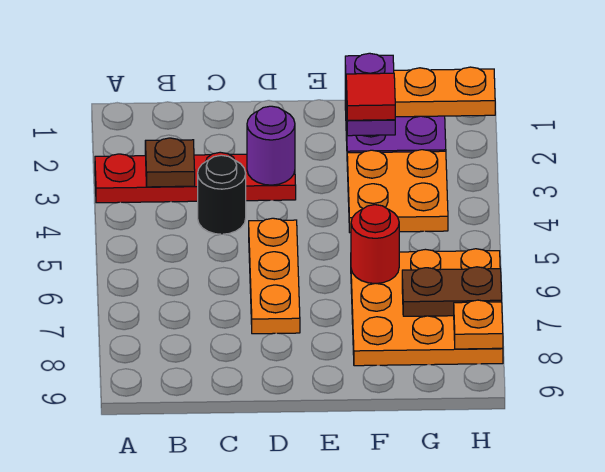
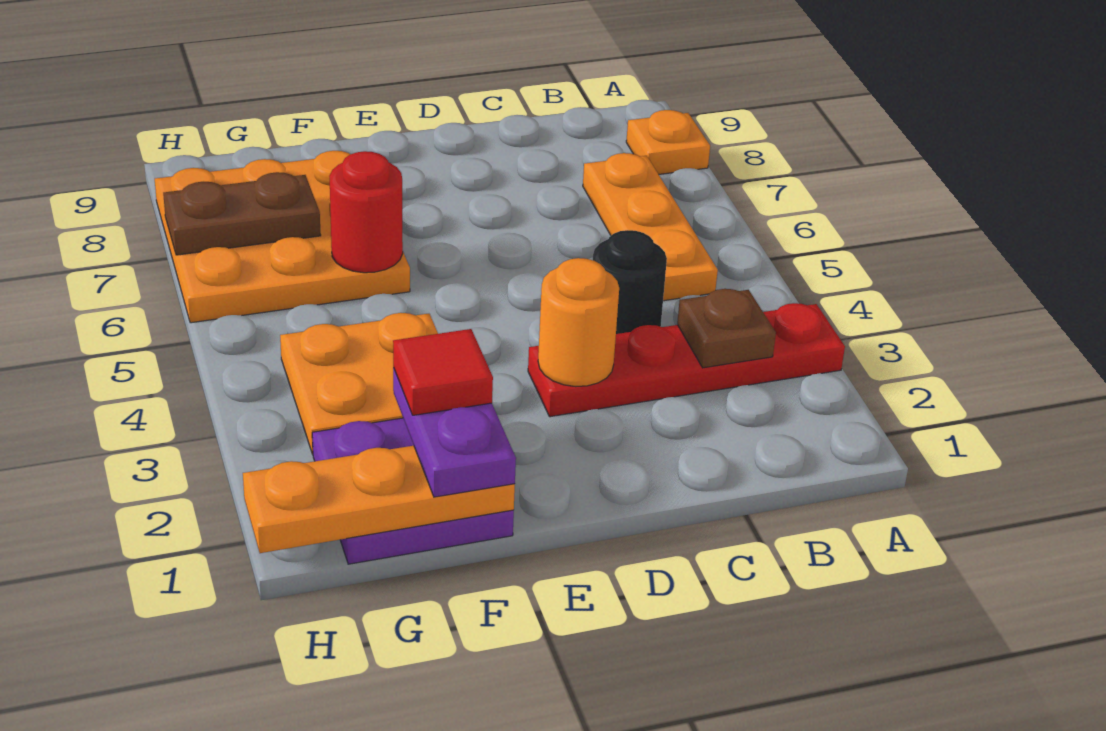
purple round brick D3 level 2 -> orange round brick D3 level 2
orange plate D5:D7 level 1 -> orange plate B5:B7 level 1
orange plate H8 level 2 -> orange plate A8 level 1

